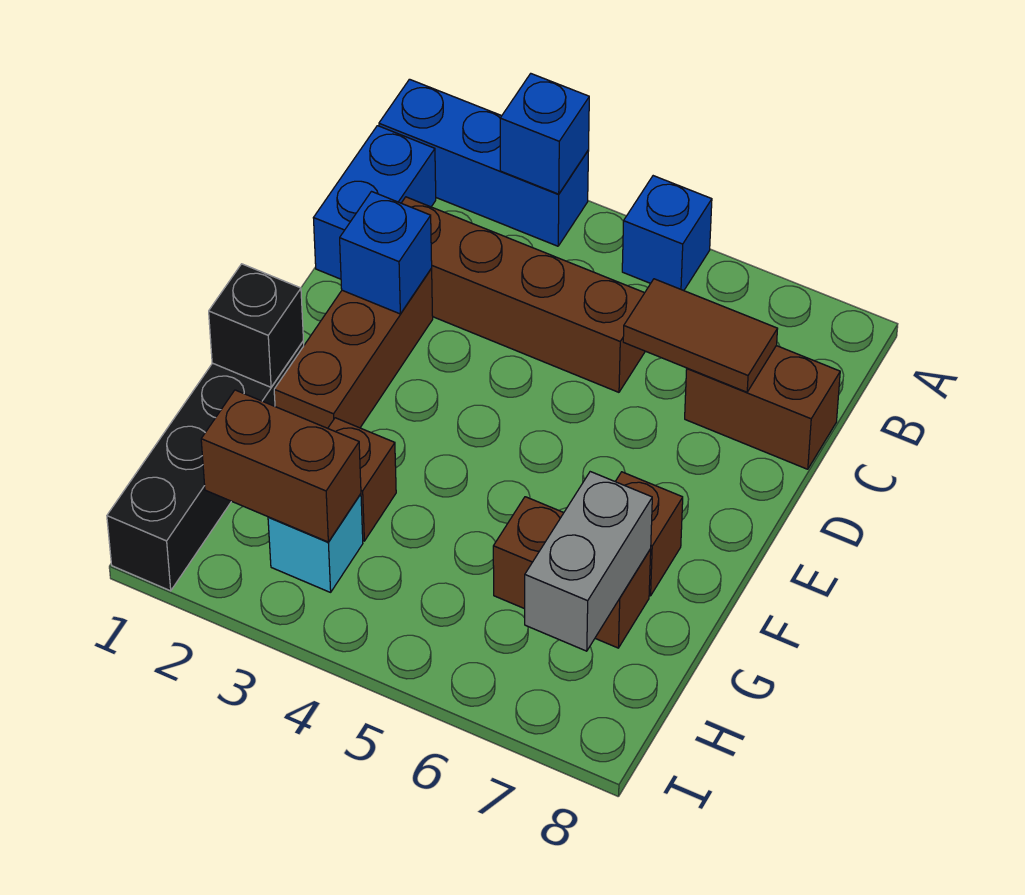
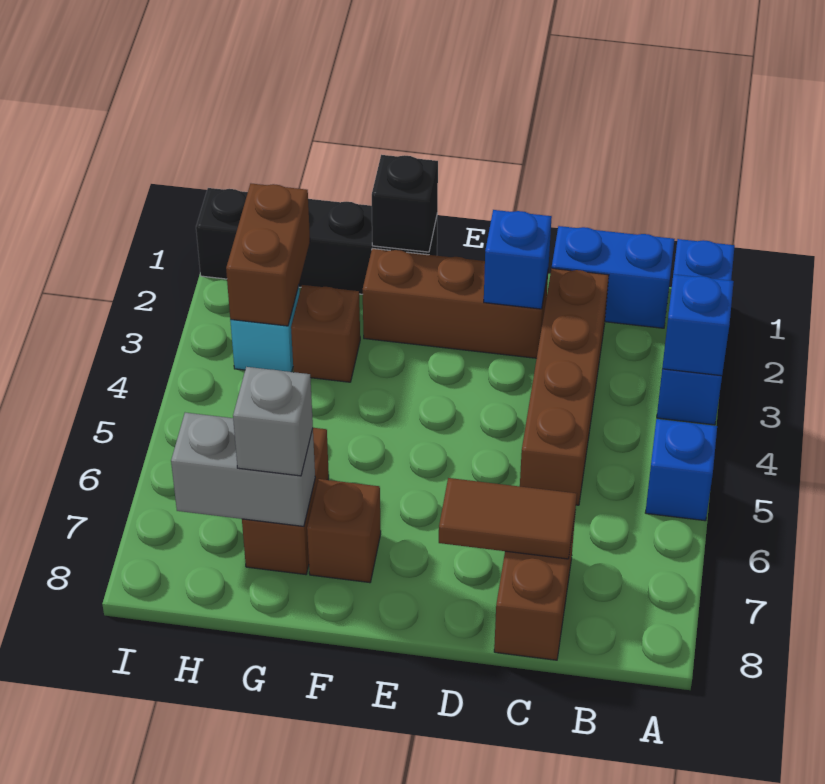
brown tile C6:C7 level 2 -> brown tile C7:D7 level 2
none -> grey brick G7 level 3

